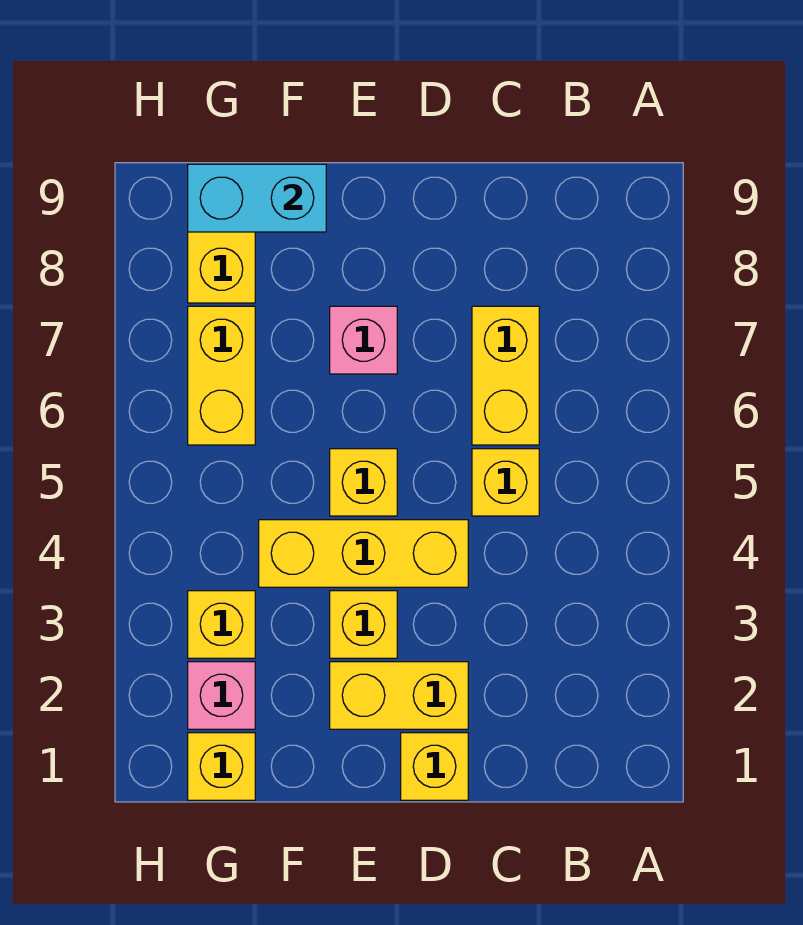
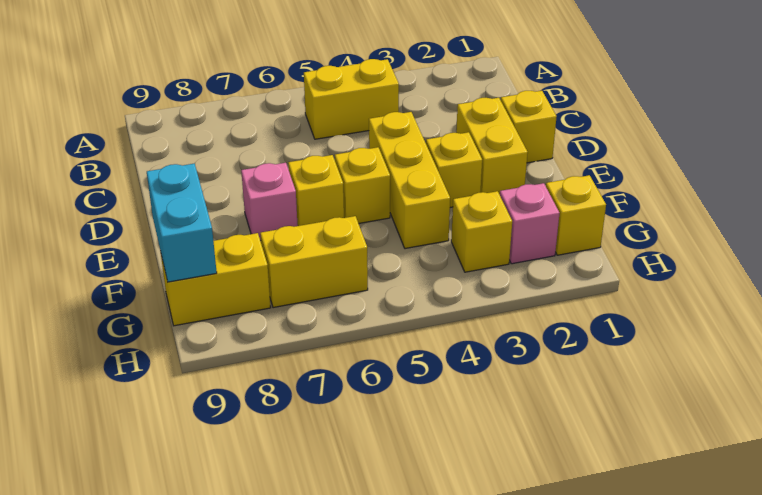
yellow brick C5 level 1 -> yellow brick E6 level 1
yellow brick C6:C7 level 1 -> yellow brick B4:B5 level 1

